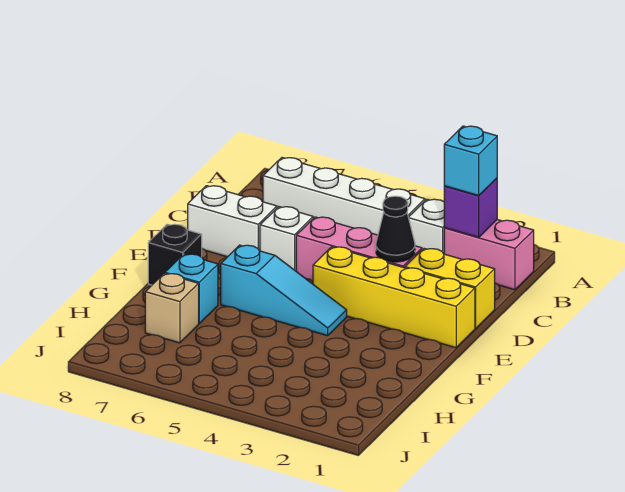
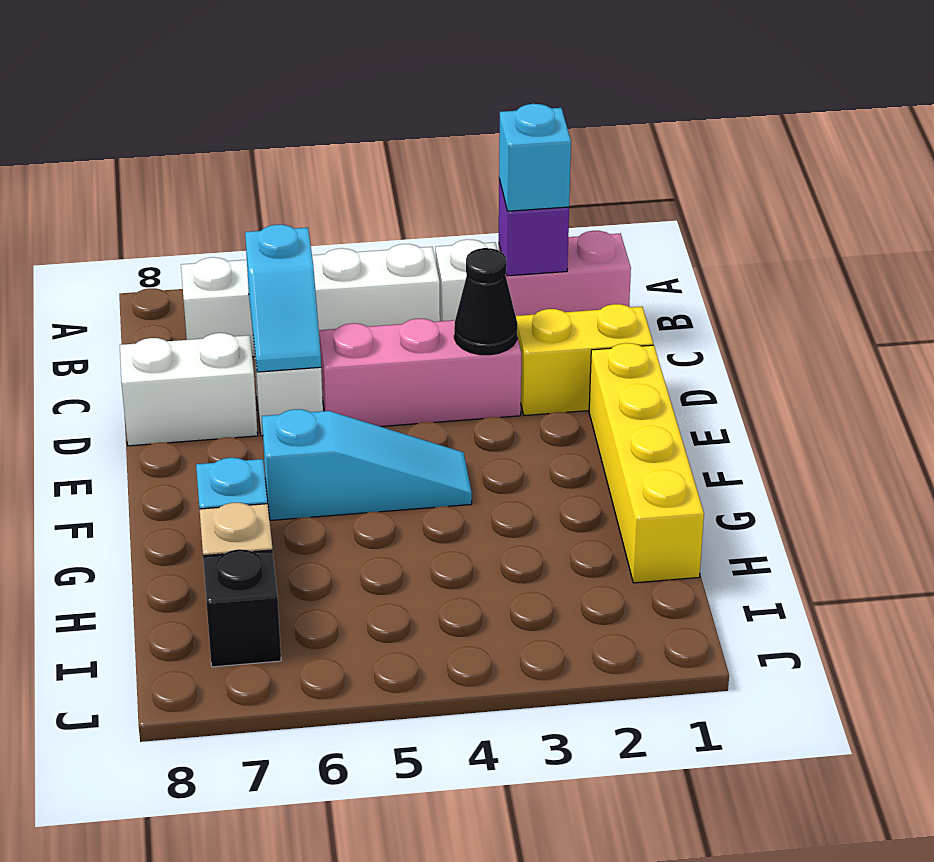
none -> cyan slope C6:D6 level 2 top C
yellow brick E1:E4 level 1 -> yellow brick E1:H1 level 1
black brick F8 level 1 -> black brick I7 level 1

